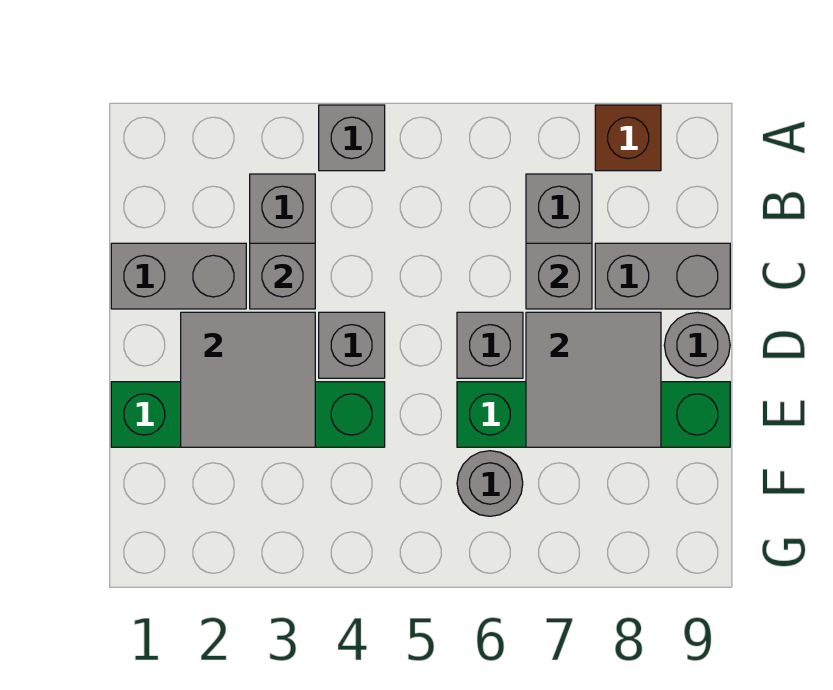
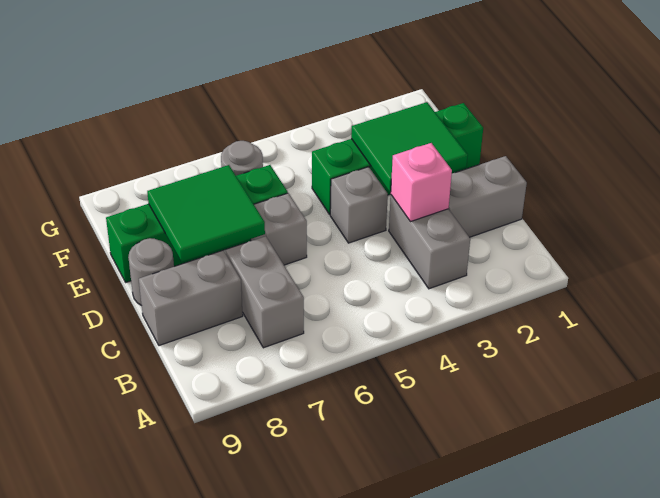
grey brick A4 level 1 -> none
brown brick A8 level 1 -> none
grey brick C3 level 2 -> pink brick C3 level 2
grey brick C7 level 2 -> none
grey tile D2:E3 level 2 -> green tile D2:E3 level 2
grey tile D7:E8 level 2 -> green tile D7:E8 level 2

